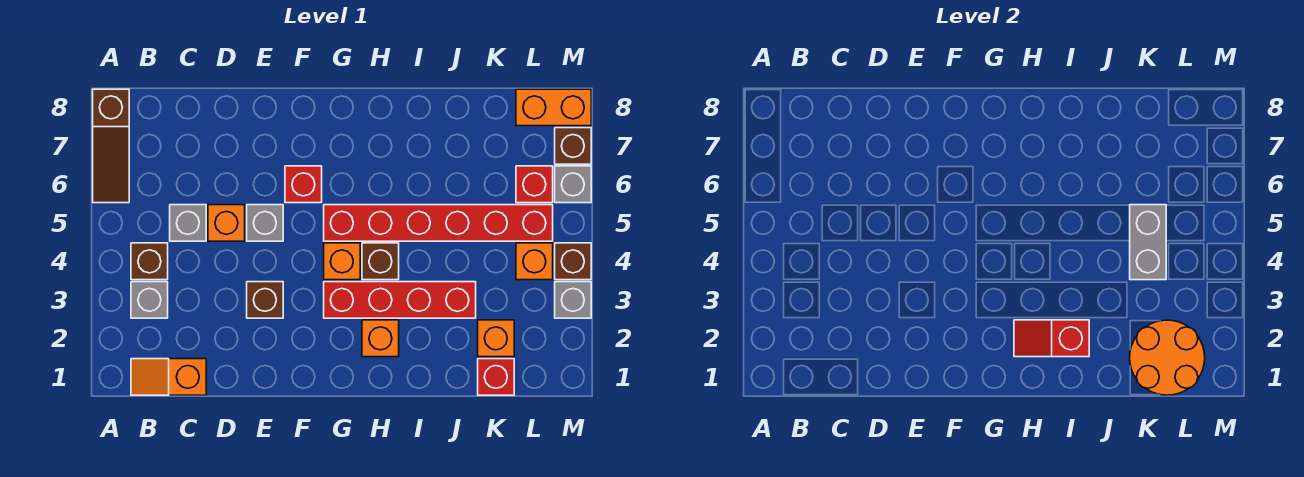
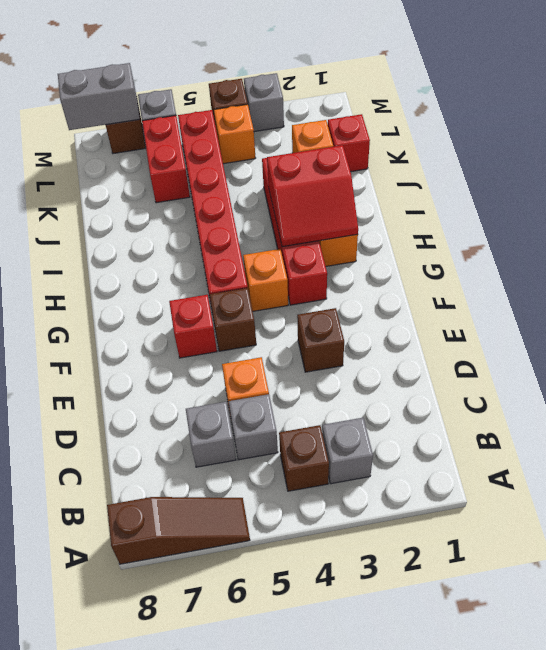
orange slope B1:C1 level 1 top C -> none
grey brick E5 level 1 -> grey brick C6 level 1
red slope H2:I2 level 2 top I -> red slope H2:I3 level 2 top I
brown brick H4 level 1 -> brown brick F5 level 1
orange round brick K1:L2 level 2 -> none
grey brick K4:K5 level 2 -> grey brick M7:M8 level 2
red brick L6 level 1 -> red brick K6:L6 level 1
orange brick L8:M8 level 1 -> none

